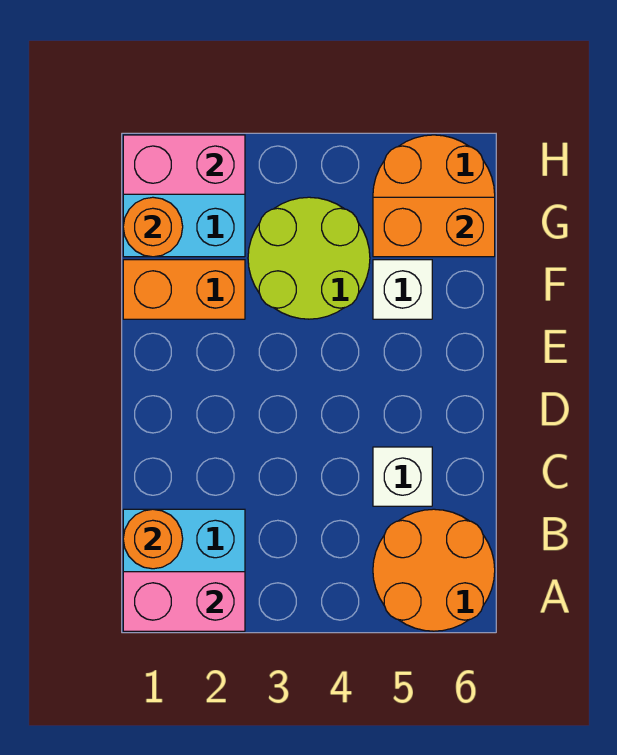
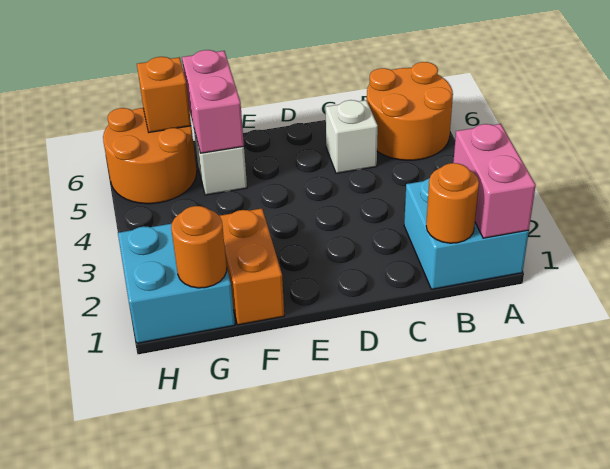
lime round brick F3:G4 level 1 -> none
orange brick G5:G6 level 2 -> orange brick G6 level 2
pink brick H1:H2 level 2 -> pink brick F5:F6 level 2

